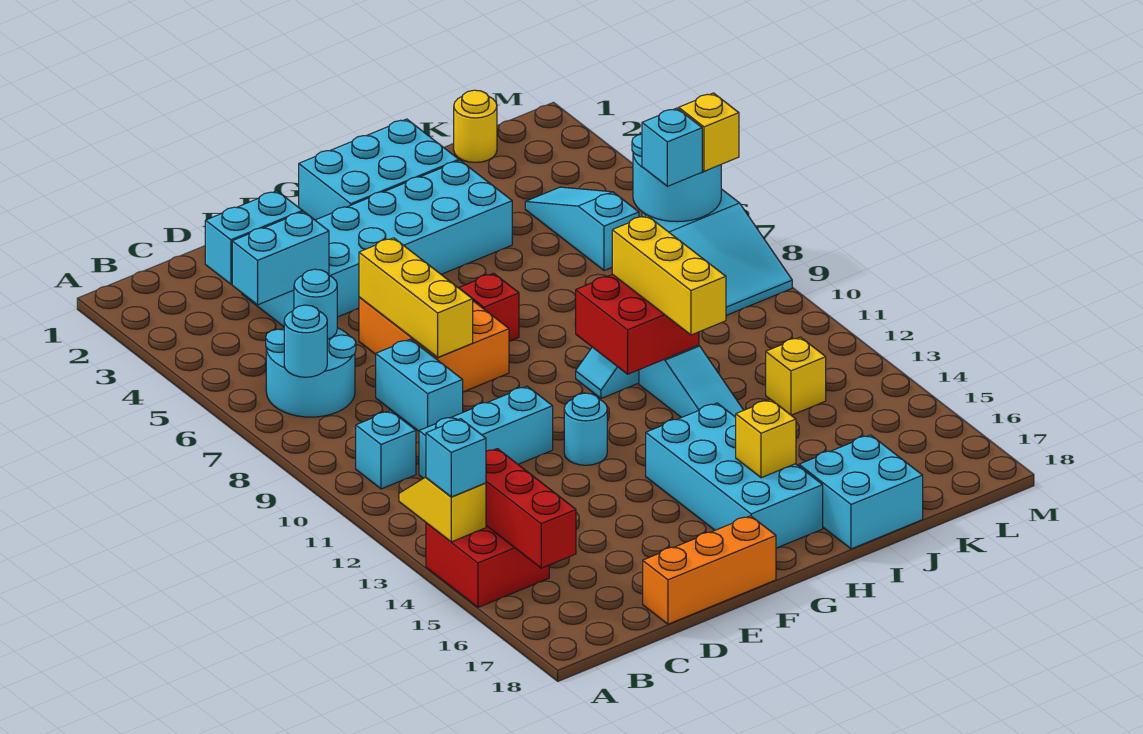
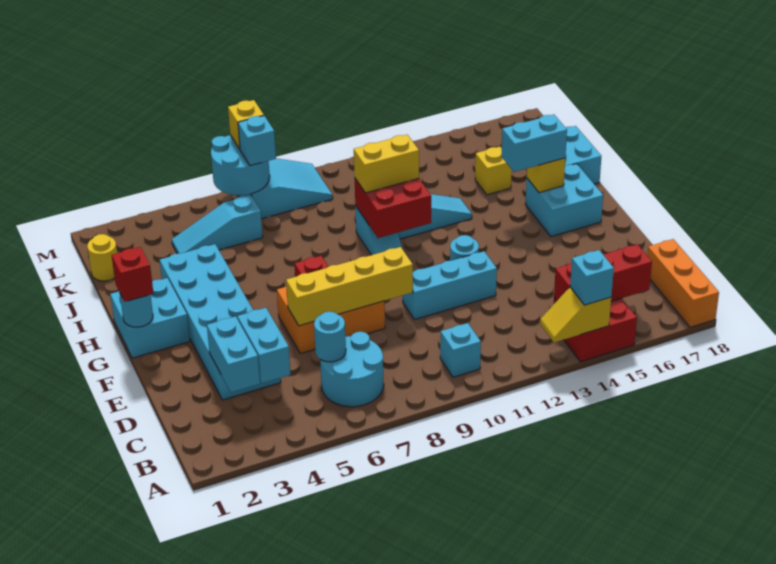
cyan round brick B7 level 2 -> cyan round brick G1 level 2
cyan brick C11:E11 level 1 -> cyan brick E10:E12 level 1
cyan brick D8:D9 level 1 -> cyan brick H15:H16 level 3
orange brick D18:F18 level 1 -> orange brick A18:C18 level 1
yellow brick E6:E8 level 2 -> yellow brick E6:E9 level 2
cyan brick G1:I2 level 1 -> cyan brick G1:H2 level 1
none -> red brick G1 level 3
cyan brick G14:H17 level 1 -> cyan brick G16:H17 level 1
yellow brick I10:I12 level 3 -> yellow brick I10:I11 level 3
yellow brick K13 level 1 -> yellow brick J15 level 1

